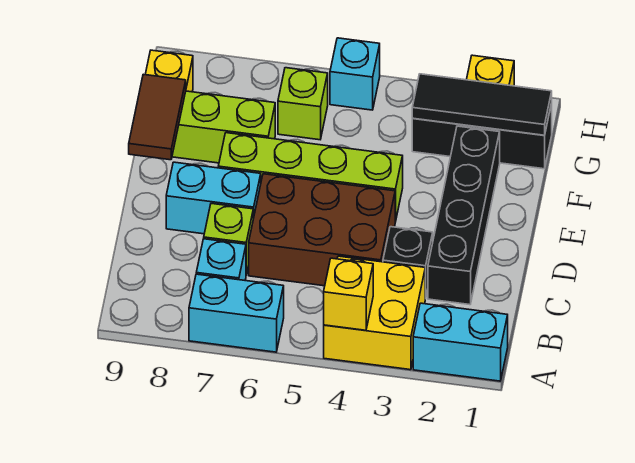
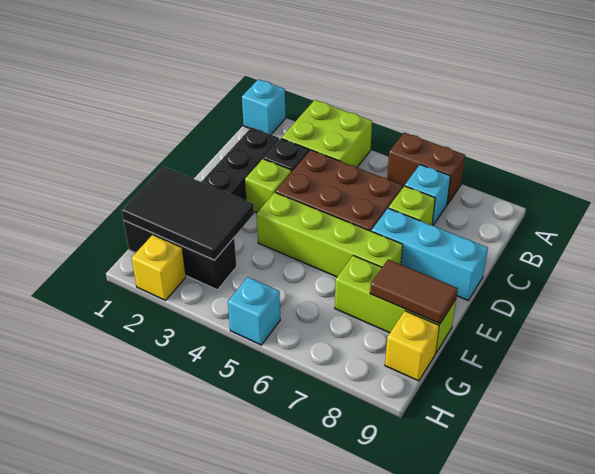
cyan brick A1:A2 level 1 -> cyan brick A1 level 1
yellow brick A3:B4 level 1 -> lime brick A3:B4 level 1
yellow brick A4 level 2 -> none
cyan brick A6:A7 level 1 -> brown brick A6:A7 level 1
cyan brick D7:D8 level 1 -> cyan brick D7:D9 level 1
brown tile E9:F9 level 2 -> brown tile F8:F9 level 2
black tile G1:G3 level 2 -> black tile F1:G3 level 2
lime brick G6 level 1 -> lime brick D3 level 1

